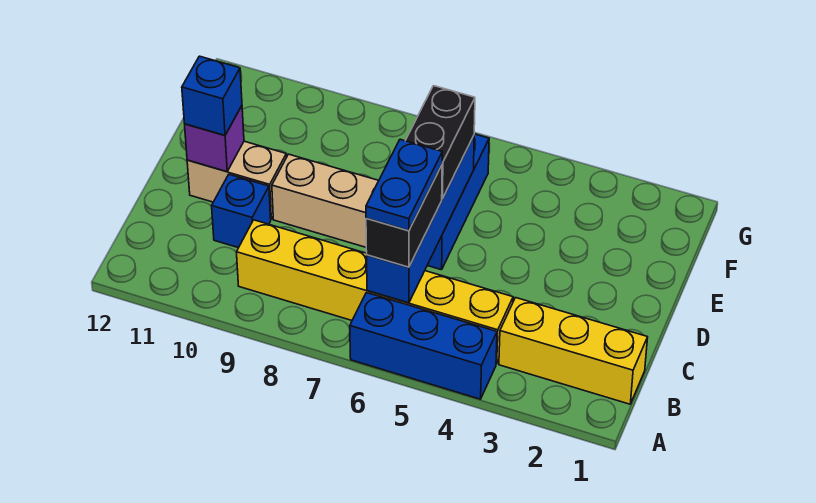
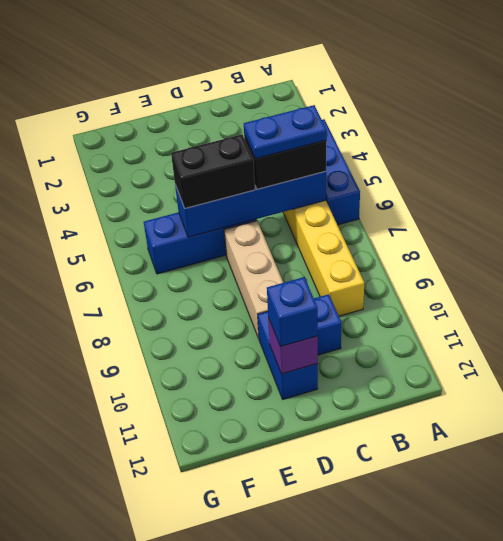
yellow brick B1:B3 level 1 -> none
tan brick D10:D11 level 1 -> blue brick D10:D11 level 1

